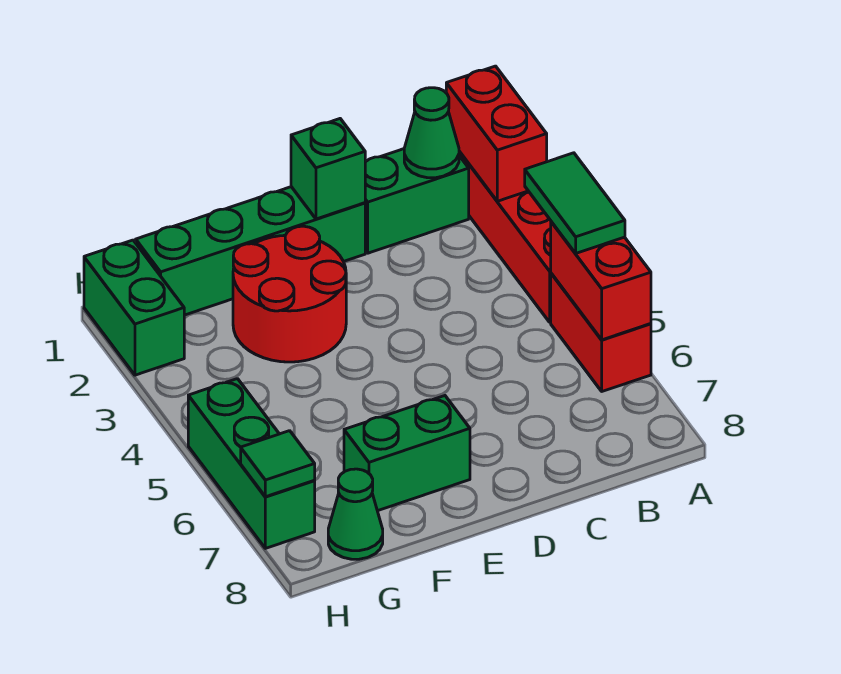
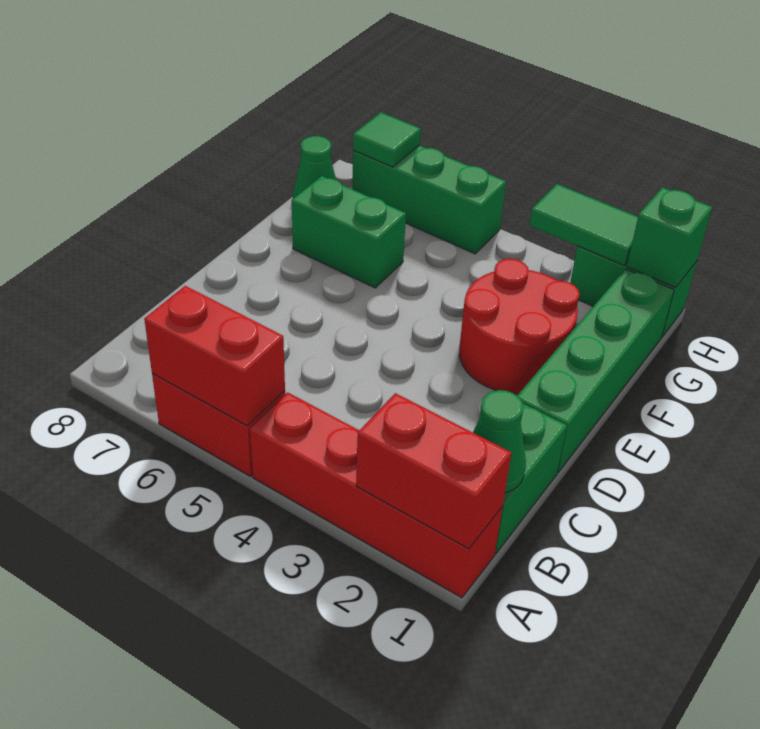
green tile A4:A5 level 3 -> green tile H2:H3 level 2
green brick D1 level 2 -> green brick H1 level 2
green brick E7:F7 level 1 -> green brick F6:F7 level 1

